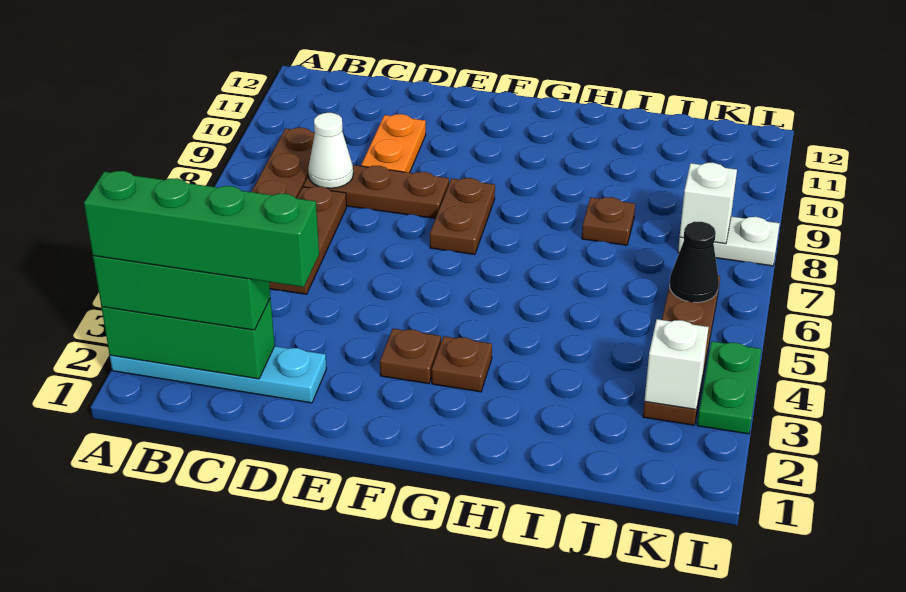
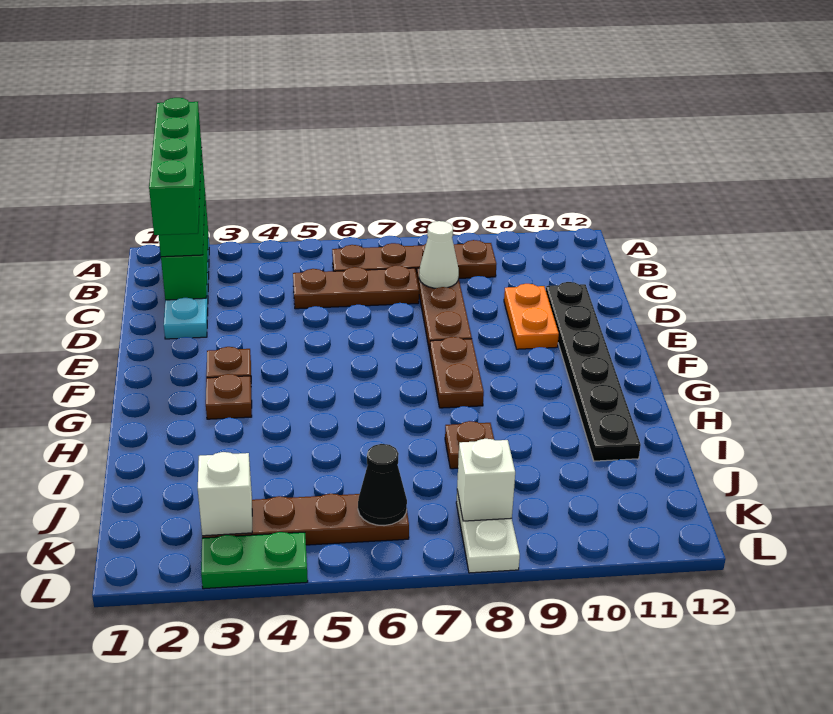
orange plate D9:D10 level 1 -> orange plate D10:E10 level 1
none -> black plate D11:I11 level 1
brown plate F7:F8 level 1 -> brown plate F8:G8 level 1

